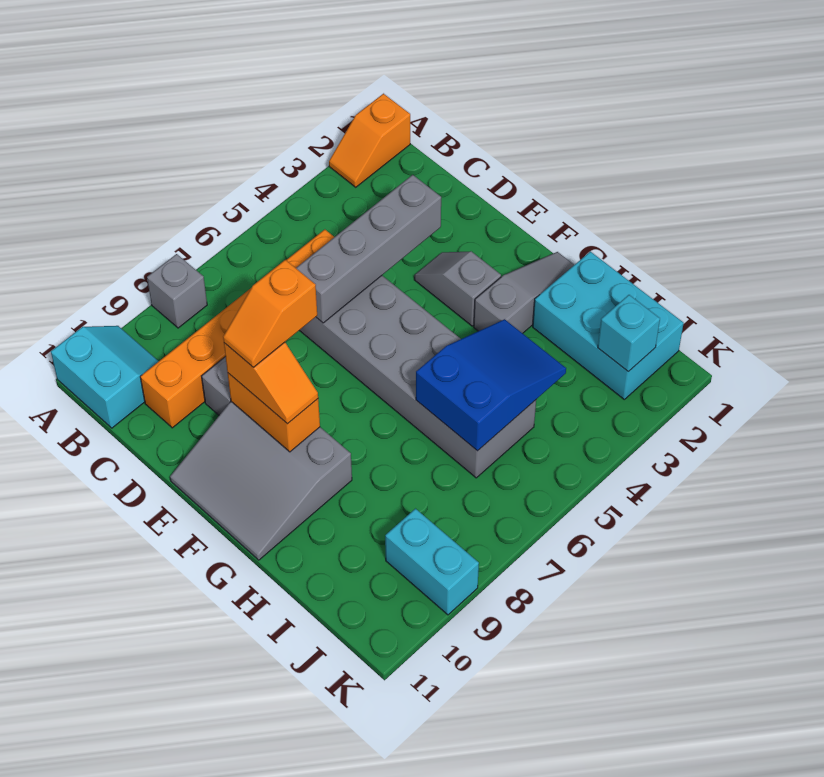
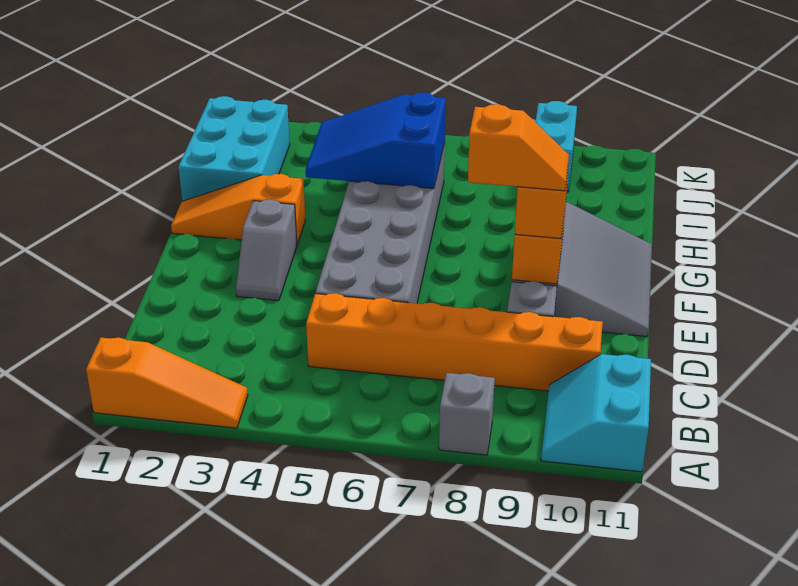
orange slope A1:A2 level 1 top 1 -> orange slope A1:A3 level 1 top 1
grey brick D3:D6 level 2 -> none
grey slope G1:G3 level 1 top 3 -> orange slope G1:G3 level 1 top 3
cyan brick J2 level 2 -> none

